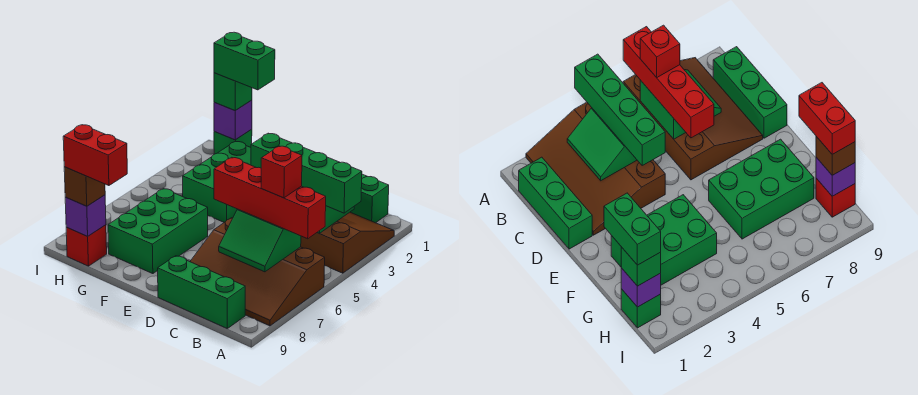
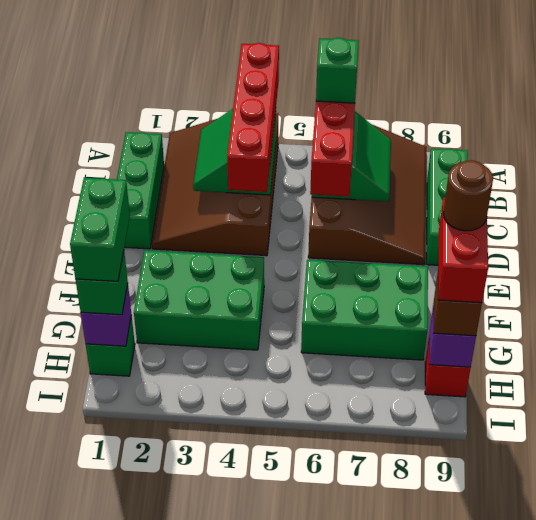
green brick A4:D4 level 3 -> red brick A4:D4 level 3
red brick B6 level 4 -> green brick B6 level 4
none -> brown round brick G9 level 5

